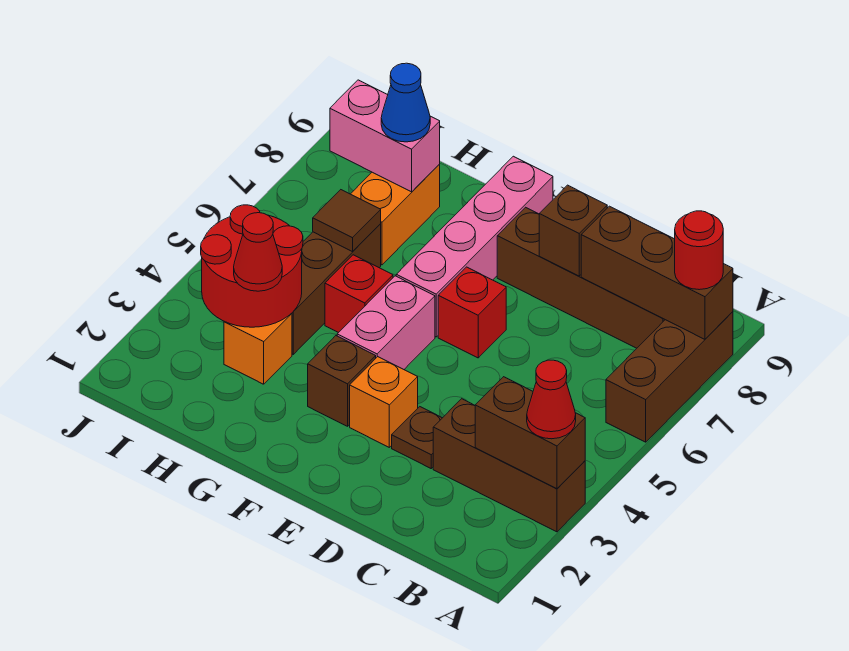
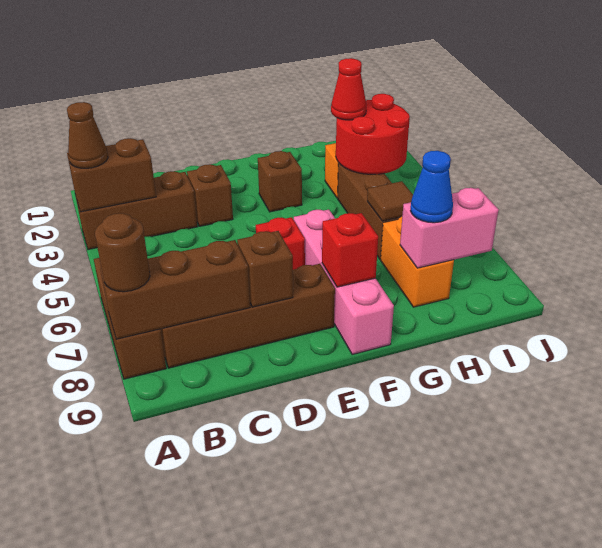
red cone A3 level 3 -> brown cone A3 level 3
red round brick A8 level 3 -> brown round brick A8 level 3
brown plate D3 level 1 -> brown brick D3 level 1
orange brick E3 level 1 -> none
pink brick F4:F5 level 1 -> none
red brick G5 level 1 -> red brick F8 level 2

